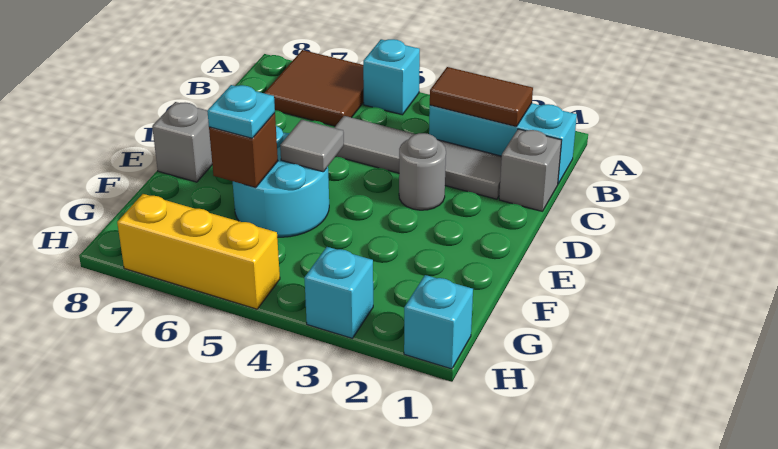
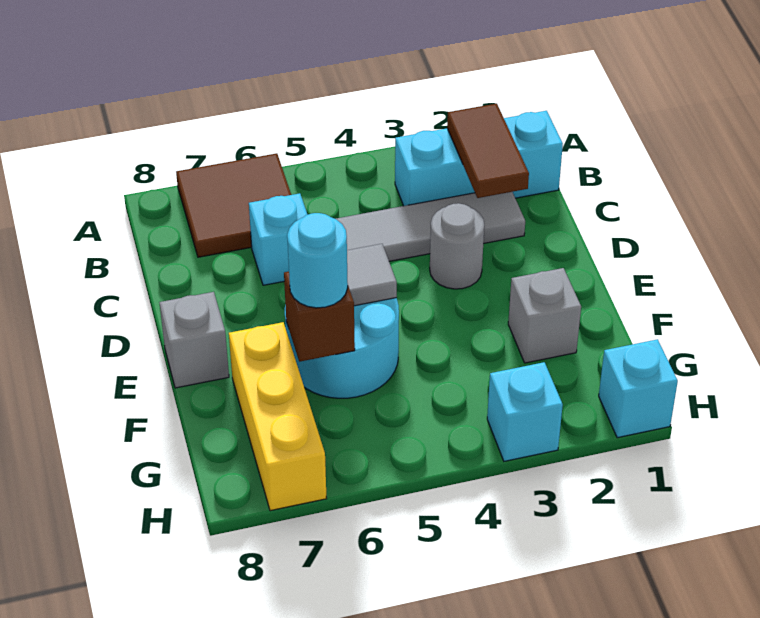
cyan brick A5 level 1 -> cyan brick C6 level 1
brown tile B2:B3 level 2 -> brown tile B2:C2 level 2
grey brick C1 level 1 -> grey brick F2 level 1
cyan plate F6 level 3 -> cyan round brick F6 level 3
yellow brick H5:H7 level 1 -> yellow brick F7:H7 level 1

